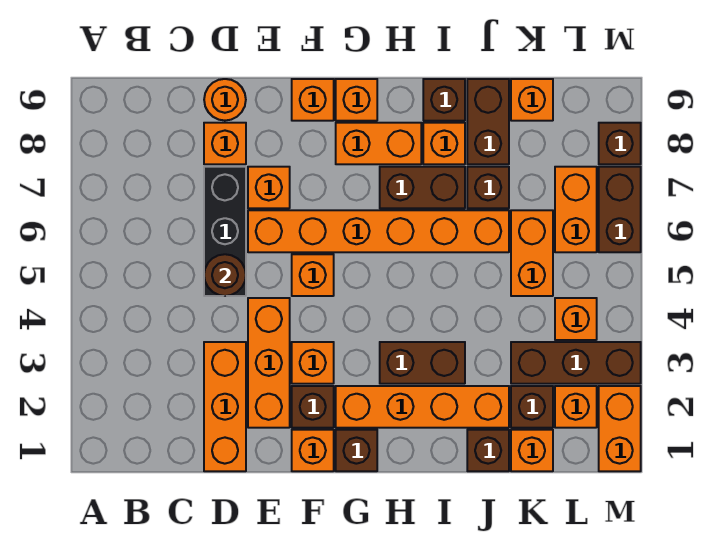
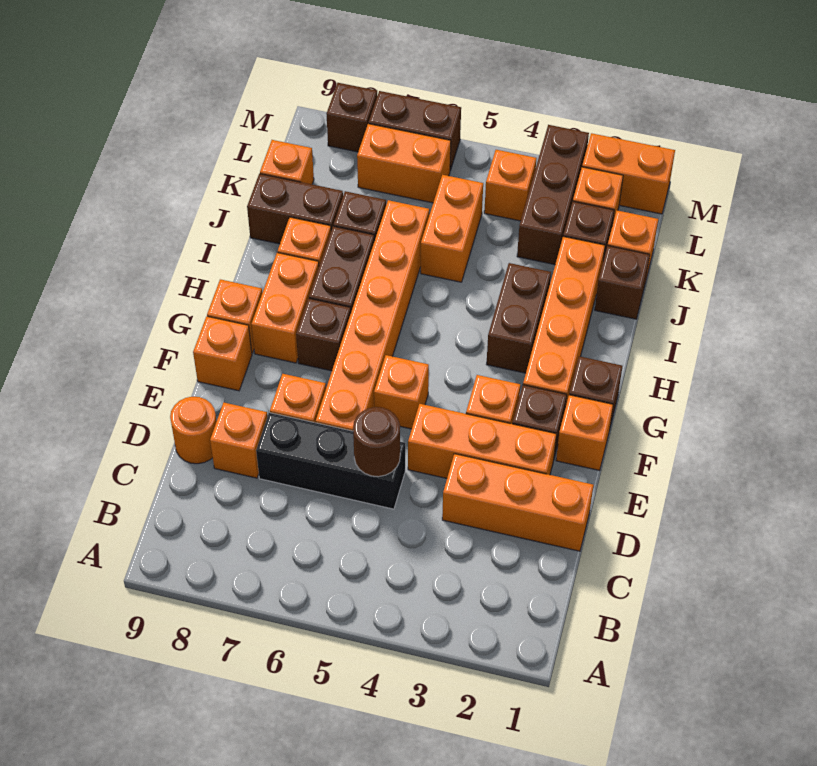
brown brick I9 level 1 -> brown brick G7 level 1
orange brick K5:K6 level 1 -> orange brick J5:K5 level 1

